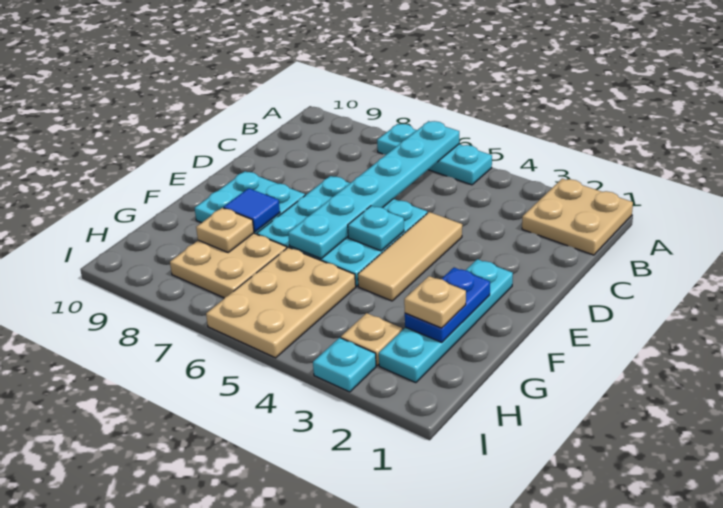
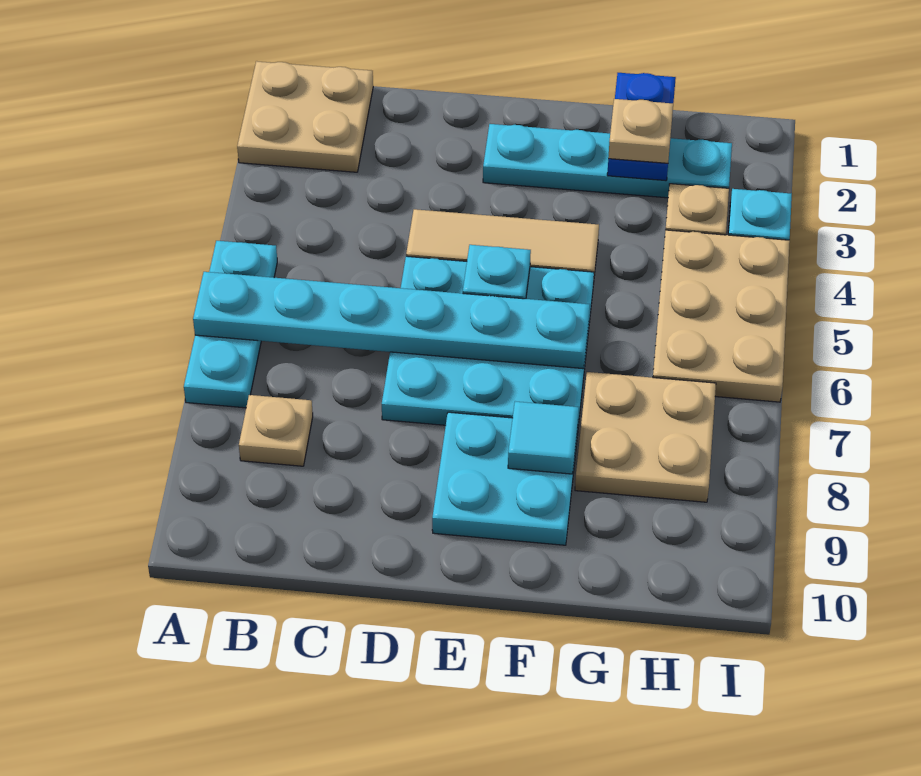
blue plate F2:G2 level 2 -> blue plate G1:G2 level 2
blue tile F8 level 2 -> cyan tile F8 level 2
tan plate G5:I6 level 1 -> tan plate H4:I6 level 1
tan plate G8 level 2 -> tan plate B8 level 1

